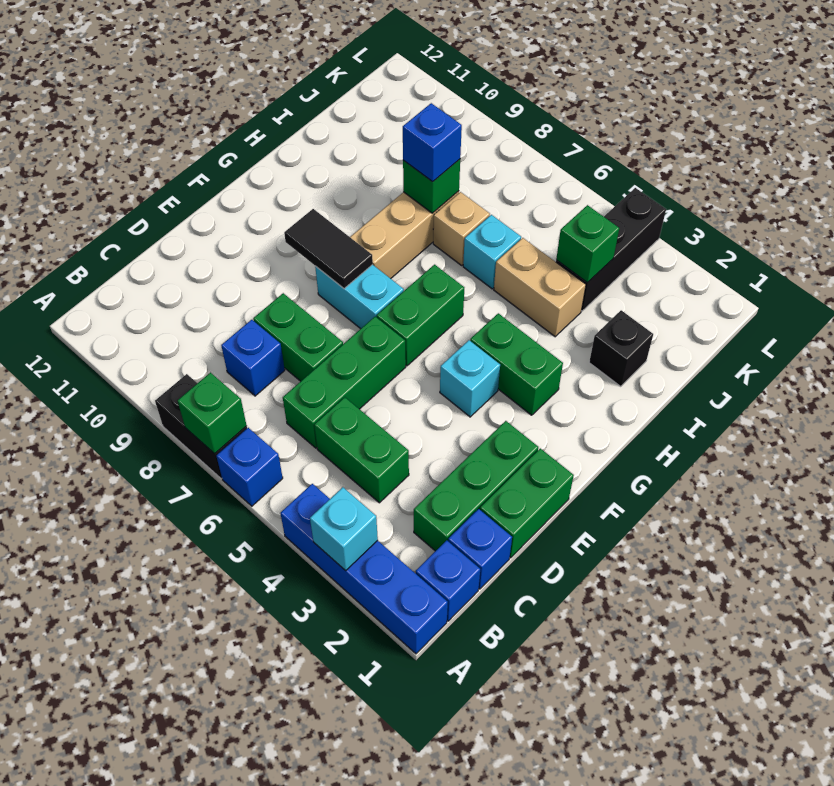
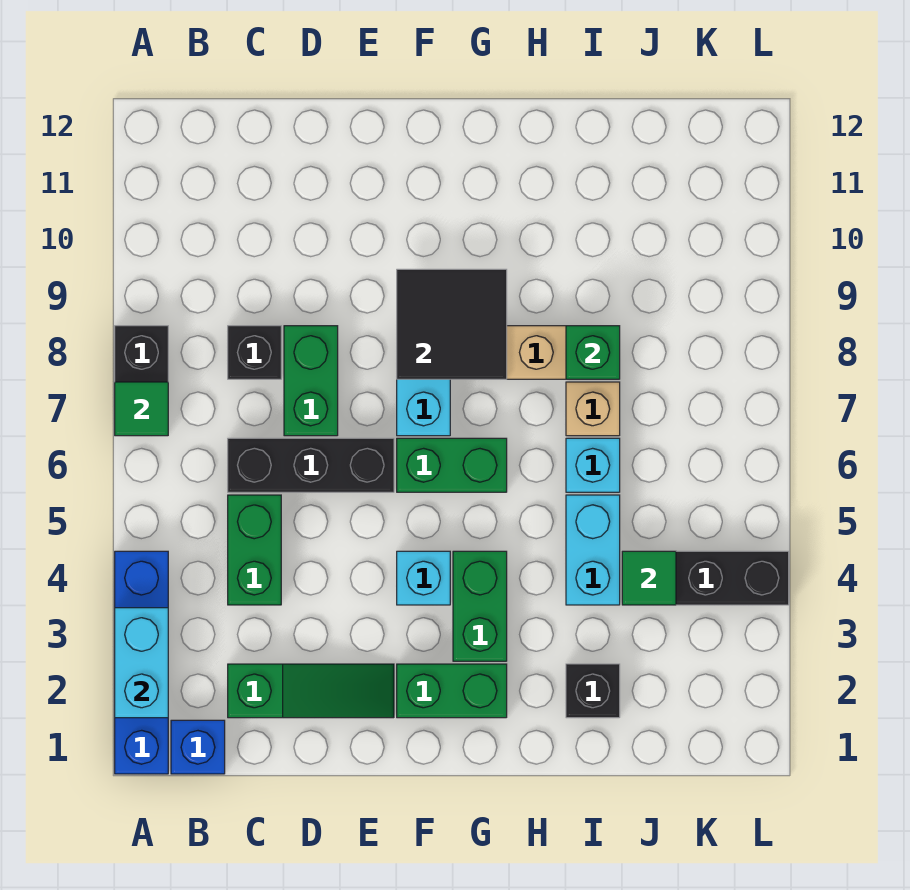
cyan brick A3 level 2 -> cyan brick A2:A3 level 2
blue brick A6 level 1 -> none
green brick A7 level 2 -> green tile A7 level 2
blue brick C1 level 1 -> none
green brick C2:E2 level 1 -> green slope C2:E2 level 1 top C
green brick C6:E6 level 1 -> black brick C6:E6 level 1
blue brick C8 level 1 -> black brick C8 level 1
green brick D1:E1 level 1 -> green brick F2:G2 level 1
black tile F8:F9 level 2 -> black tile F8:G9 level 2
tan brick I4:I5 level 1 -> cyan brick I4:I5 level 1
blue brick I8 level 3 -> none
green brick J4 level 2 -> green tile J4 level 2

